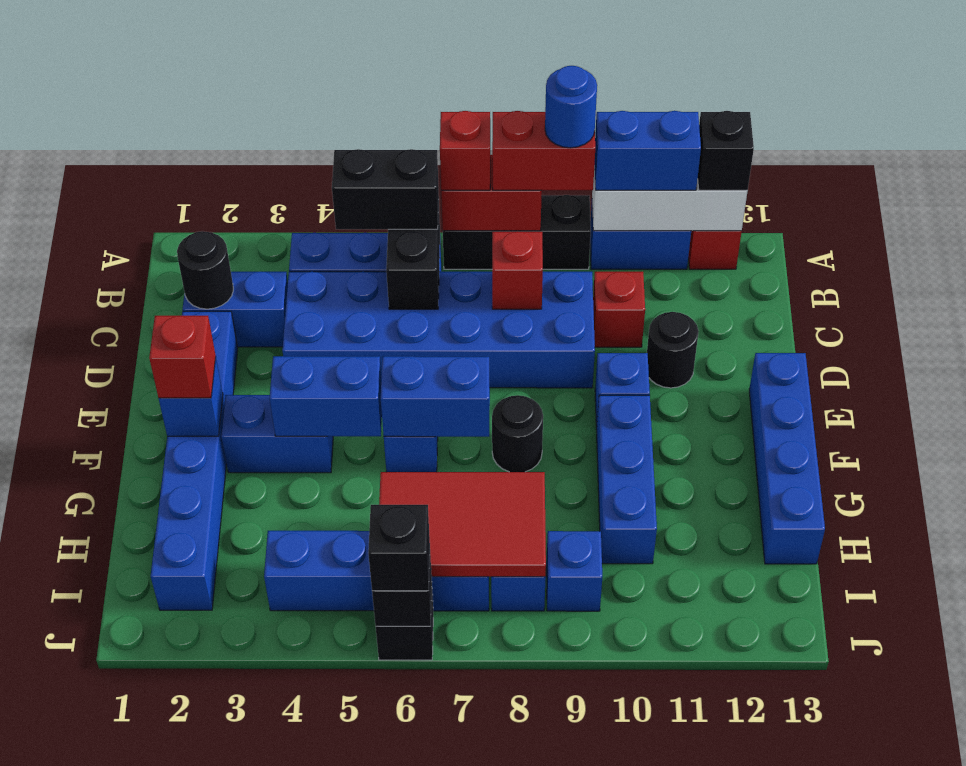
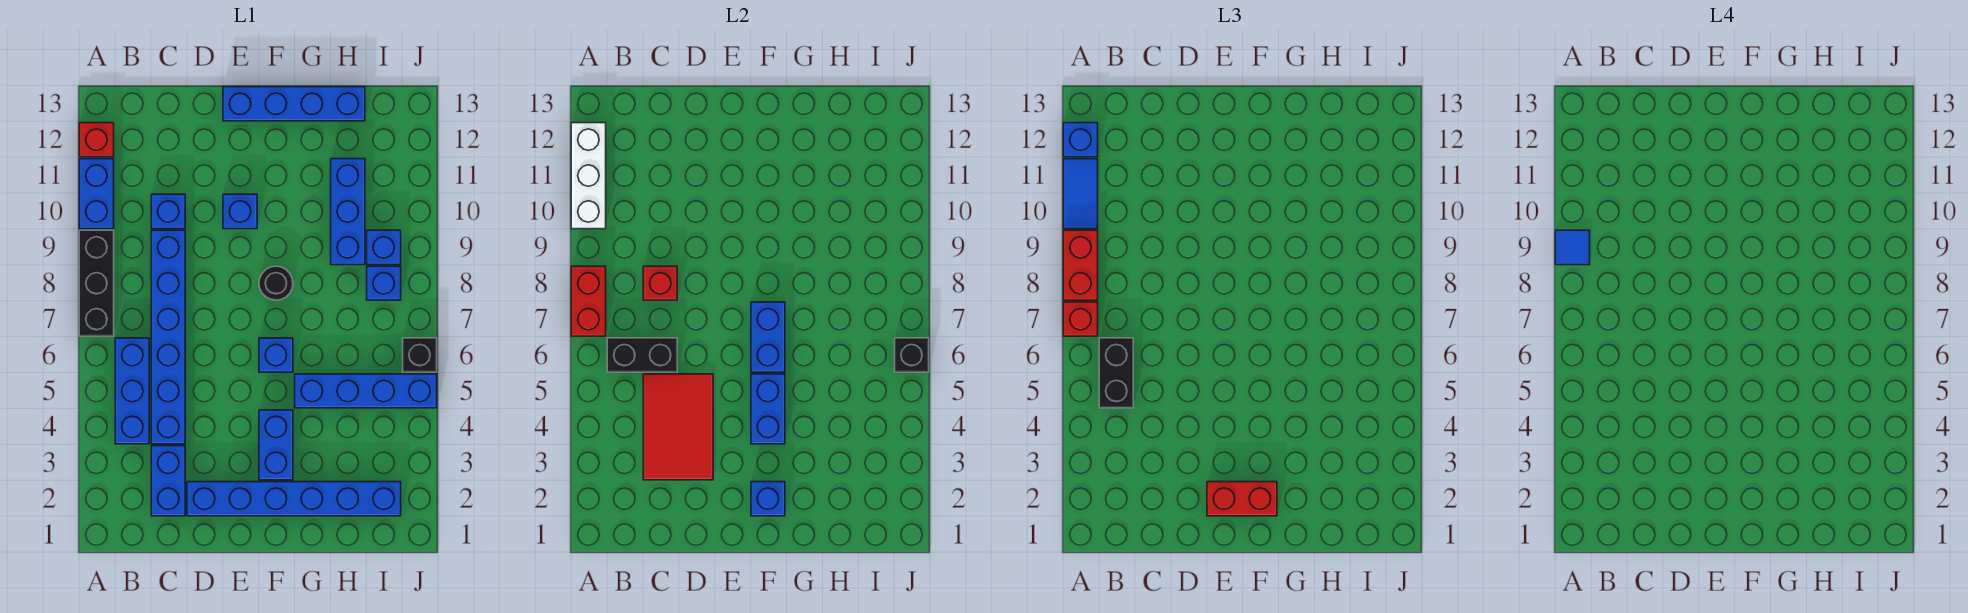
blue round brick A9 level 4 -> blue tile A9 level 4
blue brick A10:A11 level 3 -> blue tile A10:A11 level 3
black brick A12 level 3 -> blue brick A12 level 3
black round brick C2 level 2 -> none
blue brick C4:D9 level 1 -> blue brick C4:C9 level 1
red brick C10 level 1 -> blue brick C10 level 1
black round brick D11 level 1 -> none
red brick F2 level 3 -> red brick E2:F2 level 3
blue brick F10:H10 level 1 -> blue brick H9:H11 level 1
red tile H6:I8 level 2 -> red tile C3:D5 level 2
blue brick I4:I7 level 1 -> blue brick G5:J5 level 1
black brick J6 level 3 -> none

